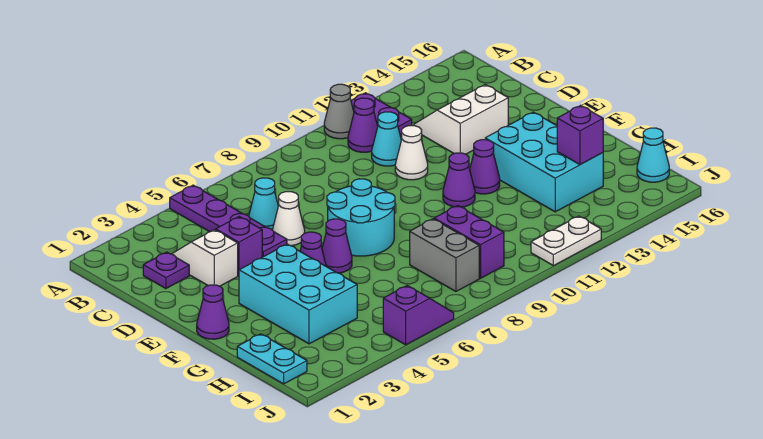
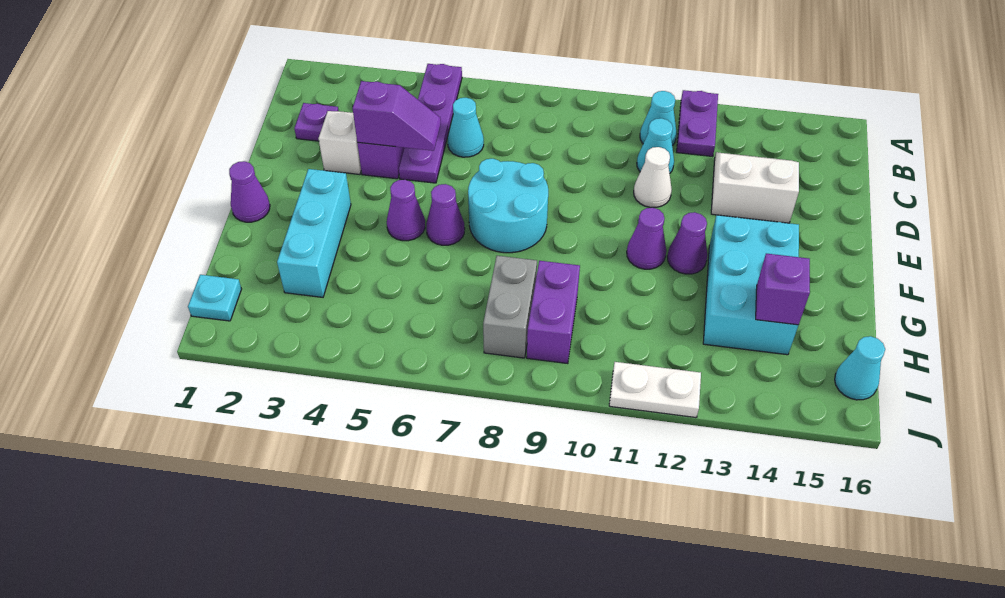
grey cone A11 level 1 -> none
purple cone B11 level 1 -> cyan cone B11 level 1
white cone D6 level 1 -> none
cyan brick F3:H4 level 1 -> cyan brick F3:H3 level 1
cyan plate H1:I1 level 1 -> cyan plate I1 level 1
purple slope J5:J6 level 1 top 5 -> purple slope D4:D5 level 2 top 4

